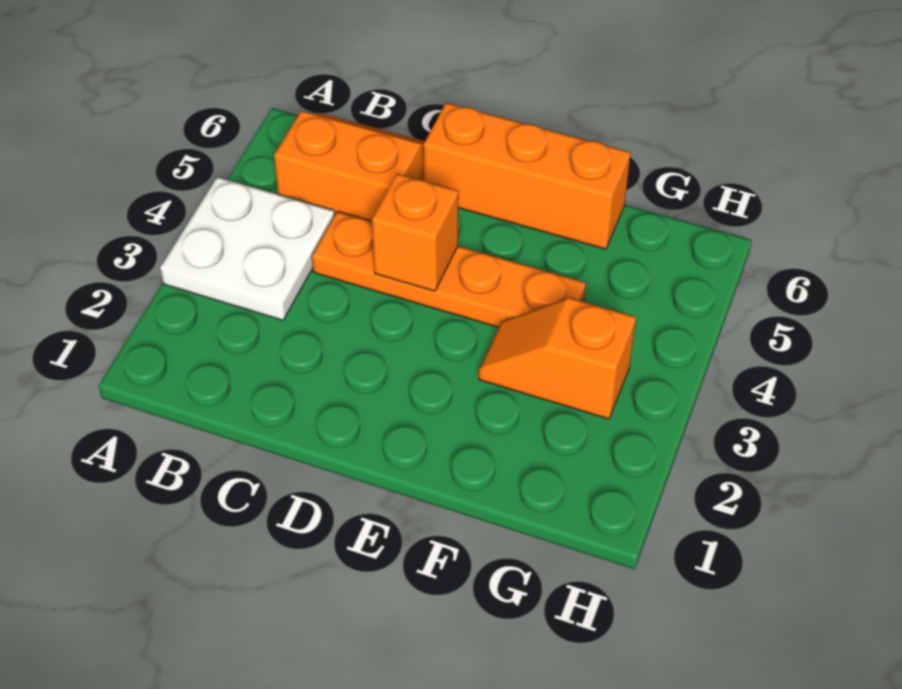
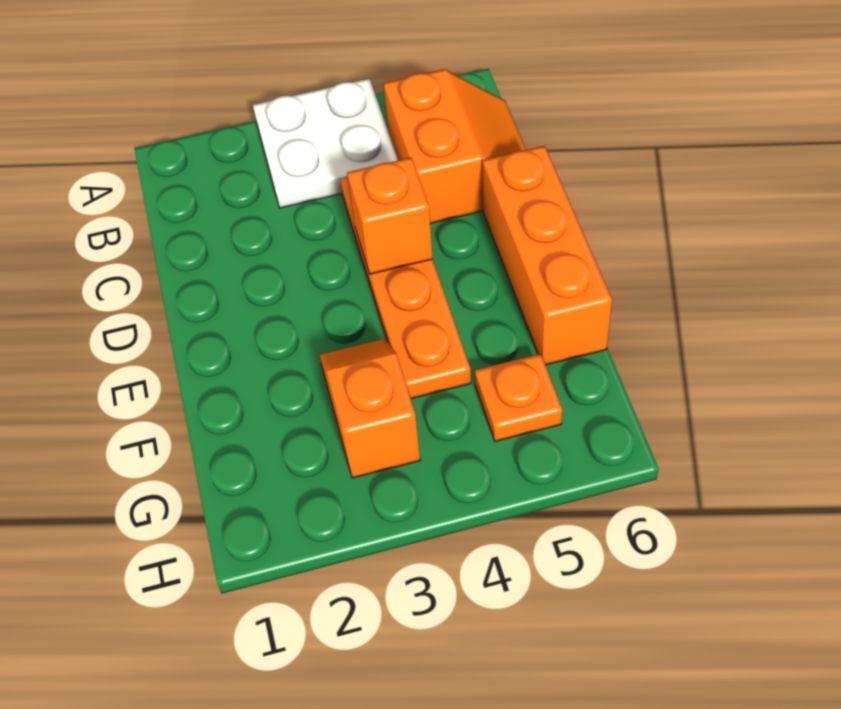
none -> orange plate G5 level 1

